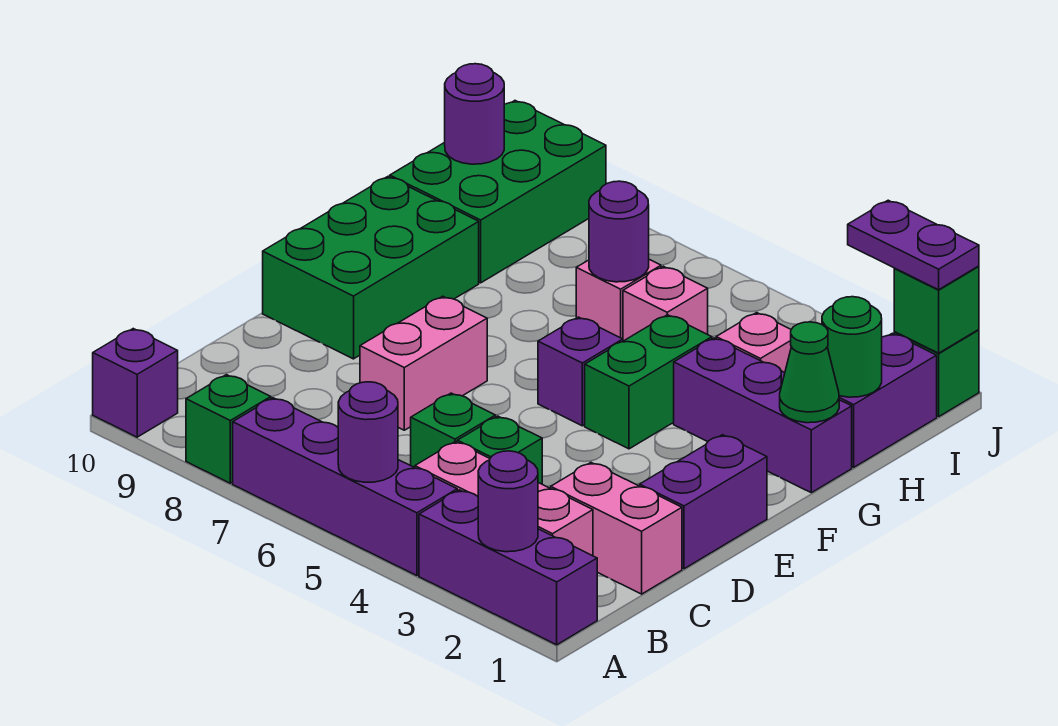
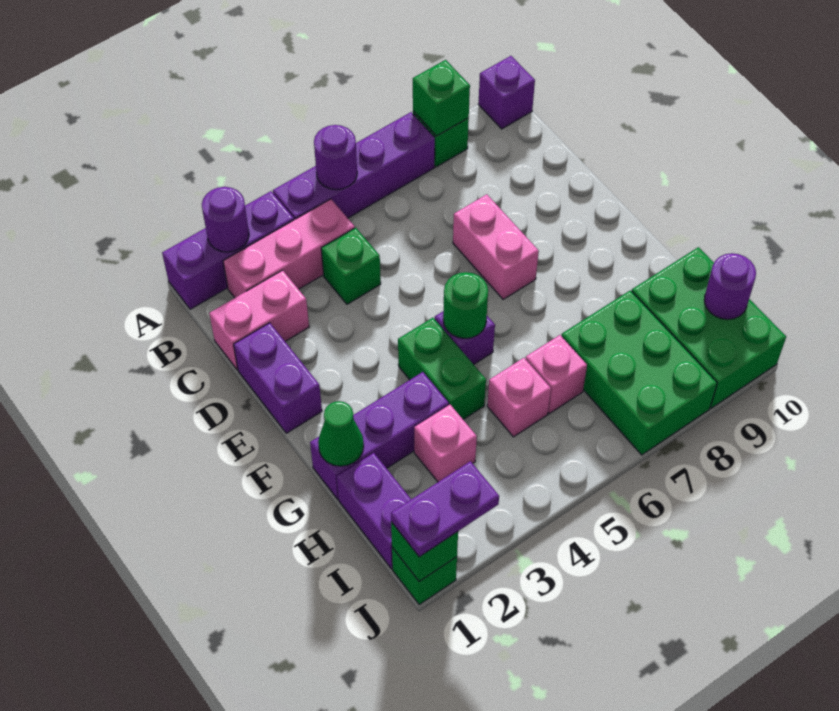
green brick C5 level 1 -> green brick A8 level 2
green brick E9:G10 level 1 -> green brick H7:J8 level 1
green round brick H1 level 2 -> green round brick F5 level 2
purple round brick H6 level 2 -> none

